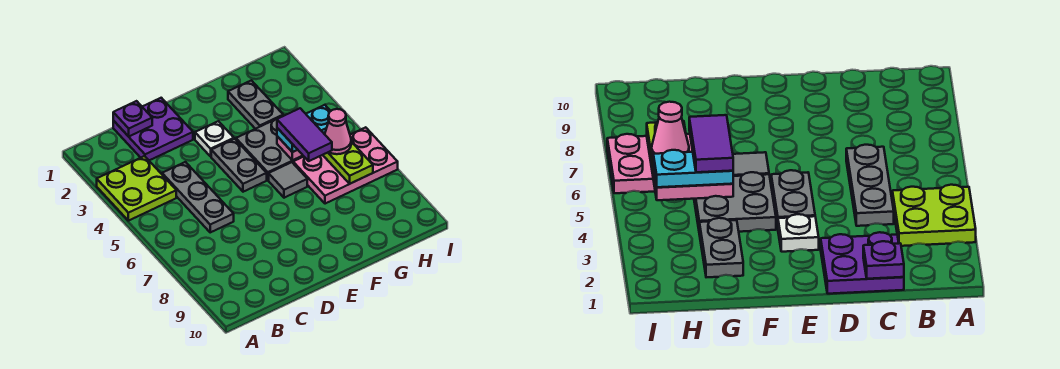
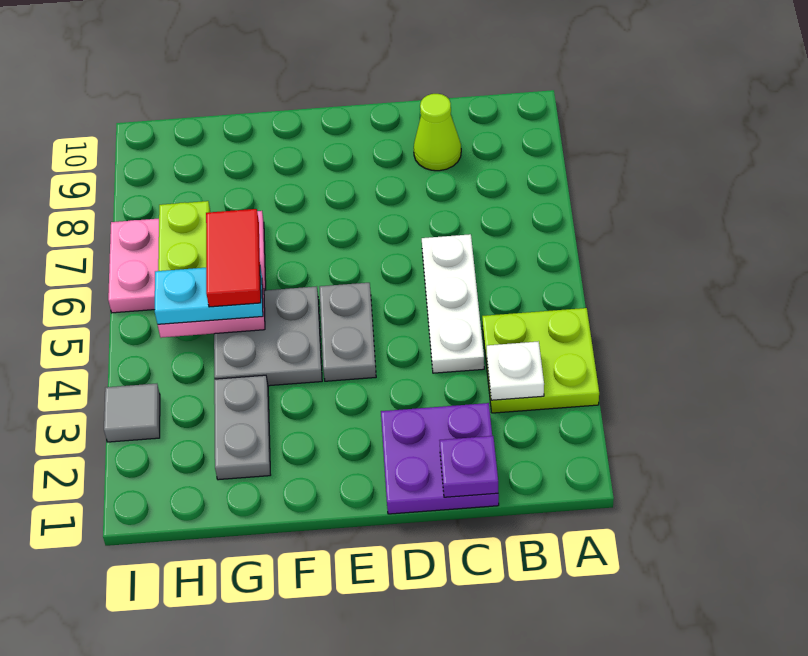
grey plate C4:C6 level 1 -> white plate C4:C6 level 1
none -> lime cone C9 level 1
white plate E3 level 1 -> white plate B3 level 2
grey tile F6 level 1 -> grey tile I3 level 1
purple tile G5:G6 level 4 -> red tile G5:G6 level 4
pink cone H6 level 3 -> none

